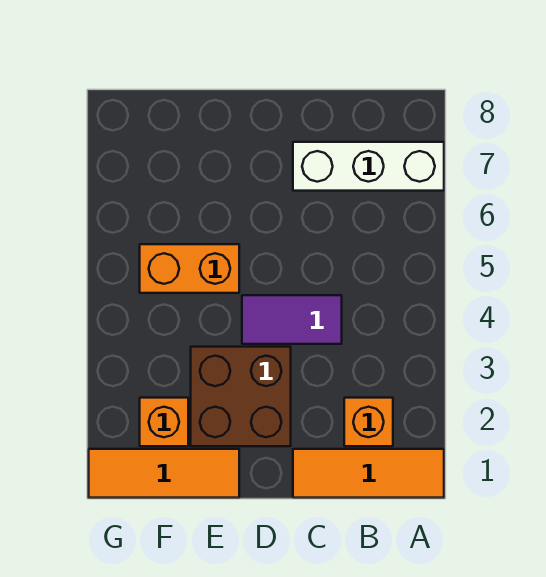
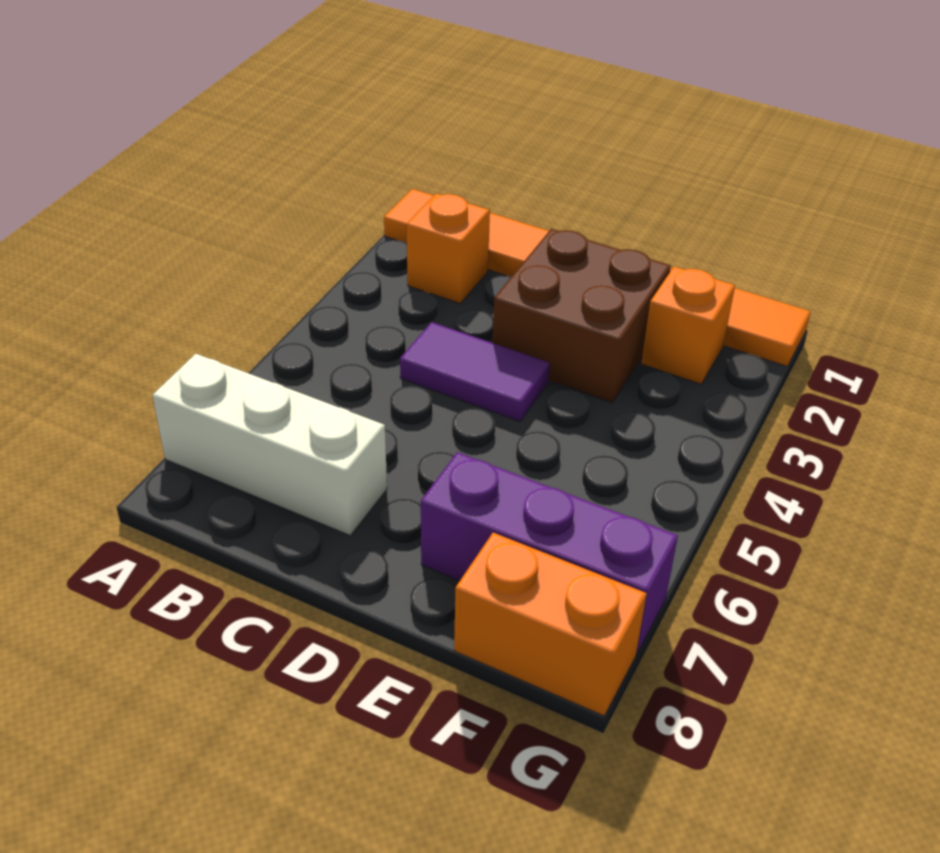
orange brick E5:F5 level 1 -> orange brick F8:G8 level 1
none -> purple brick E7:G7 level 1

